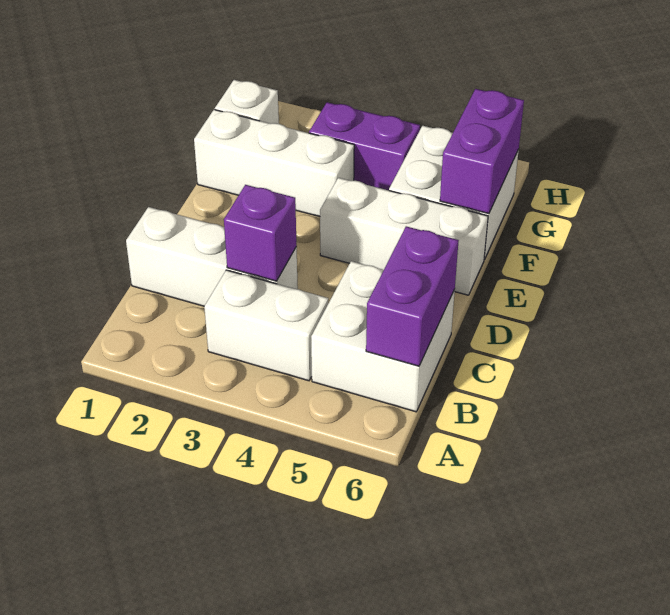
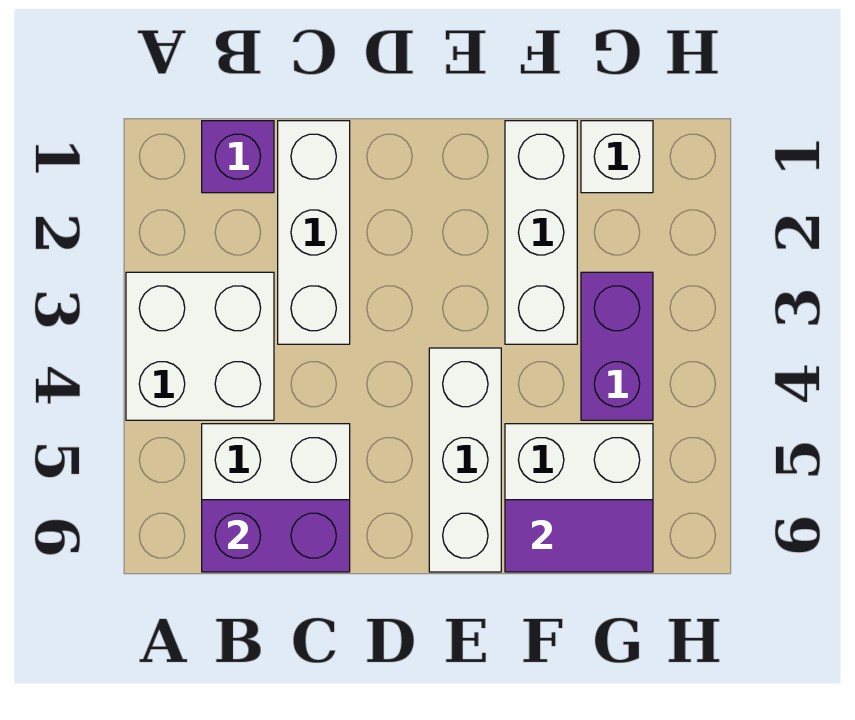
white brick B3:B4 level 1 -> white brick A3:B4 level 1
purple brick C3 level 2 -> purple brick B1 level 1
purple brick F6:G6 level 2 -> purple tile F6:G6 level 2

